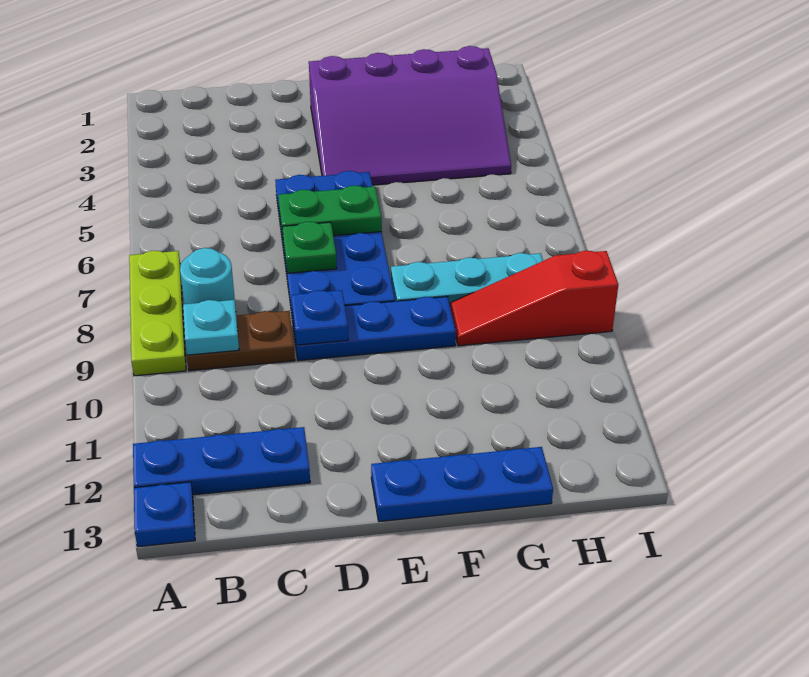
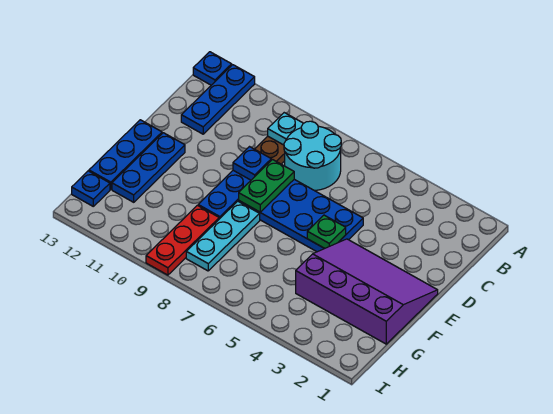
lime plate A7:A9 level 1 -> none
cyan round brick B8 level 1 -> cyan round brick B7:C8 level 1
green plate D6:E6 level 2 -> green plate D8:E8 level 2
green plate D7 level 2 -> green plate E5 level 2
purple slope E2:H4 level 1 top 2 -> purple slope E1:G4 level 1 top G
none -> blue plate E12:G12 level 1
red slope G9:I9 level 1 top I -> red plate G9:I9 level 1
none -> blue plate H13 level 1

